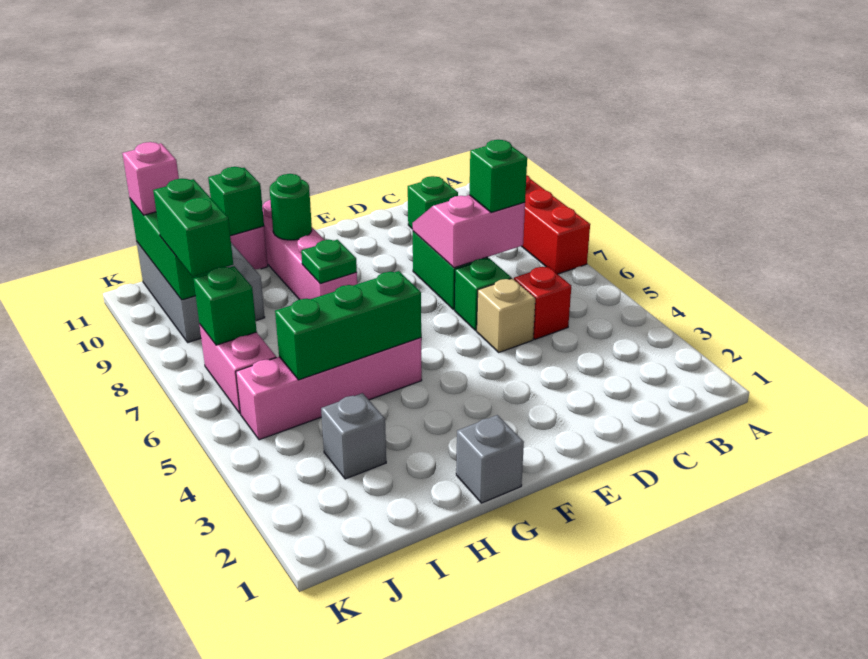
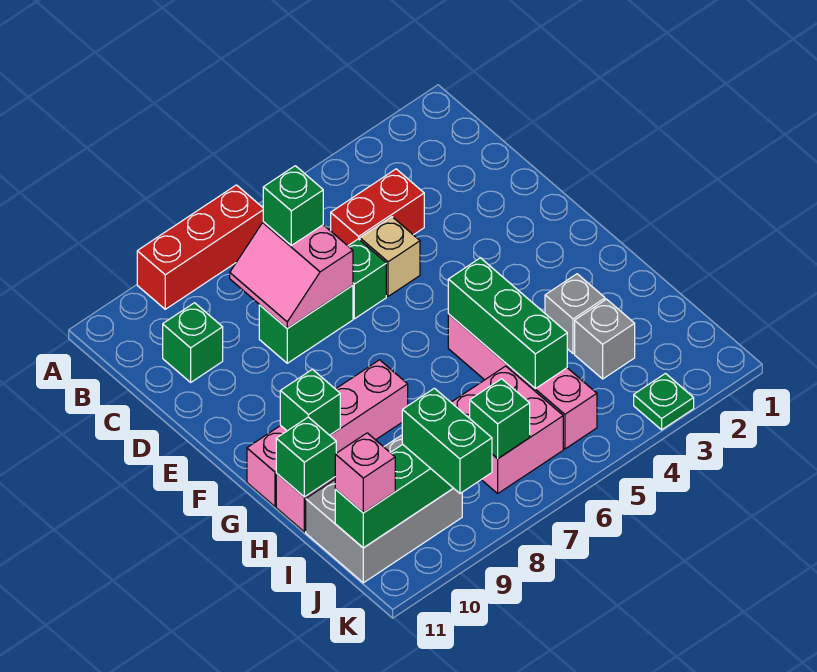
red brick C5 level 1 -> red brick C4:C5 level 1
grey brick G1 level 1 -> grey brick H3 level 1
green plate G8 level 2 -> green plate K3 level 1
green round brick G10 level 2 -> green brick G10 level 2
pink brick J6:J7 level 1 -> pink brick I6:J7 level 1
green brick J8:J9 level 3 -> green brick J9:K9 level 3

